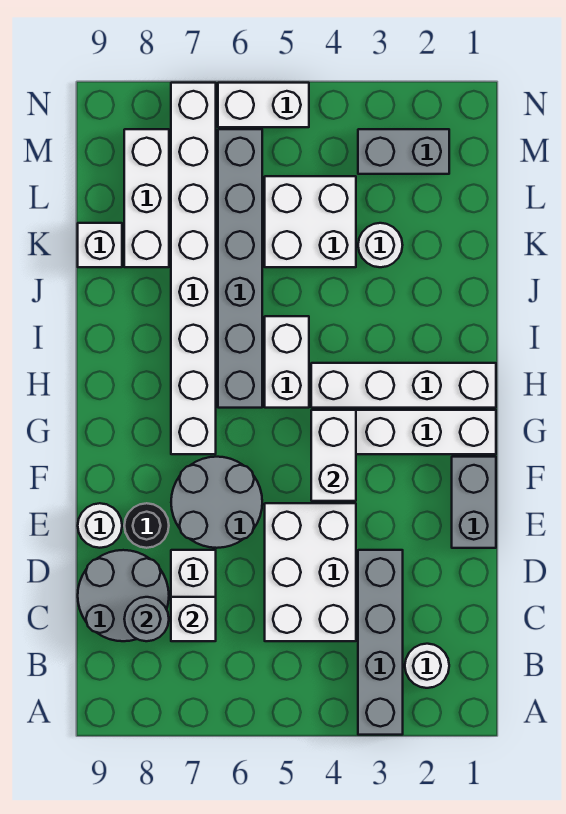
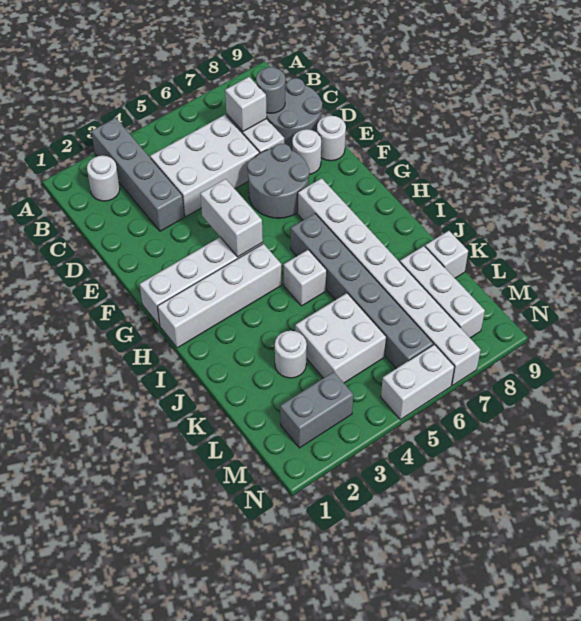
white brick C4:E5 level 1 -> white brick C4:D6 level 1
grey brick E1:F1 level 1 -> none
black round brick E8 level 1 -> white round brick E8 level 1
white brick H5:I5 level 1 -> white brick I5 level 1

